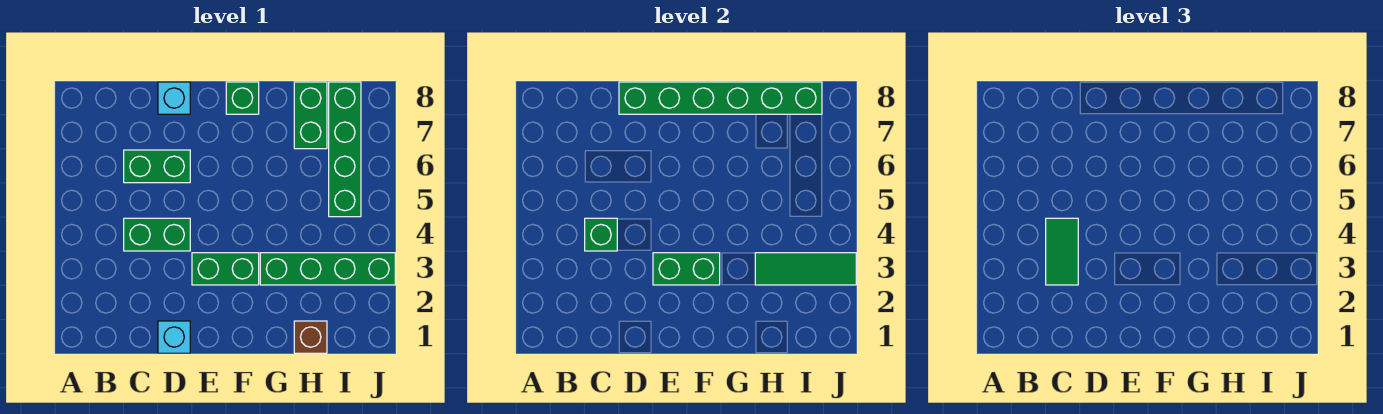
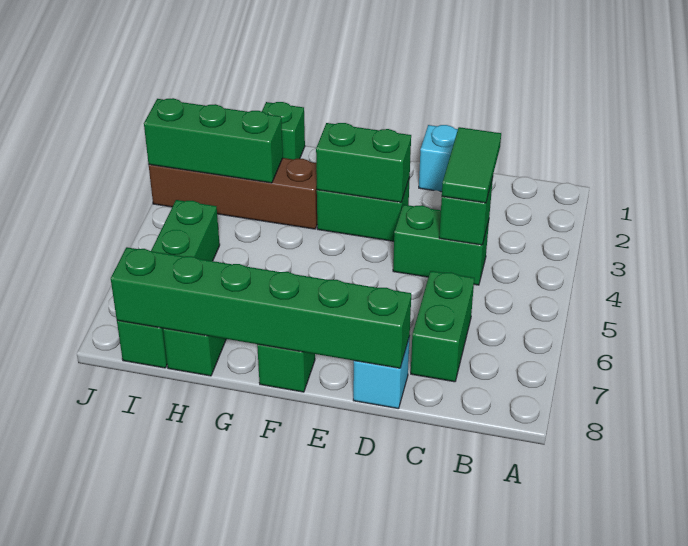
green brick C6:D6 level 1 -> green brick C6:C7 level 1
green brick G3:J3 level 1 -> brown brick G3:J3 level 1
brown brick H1 level 1 -> green brick H1 level 1
green tile H3:J3 level 2 -> green brick H3:J3 level 2

